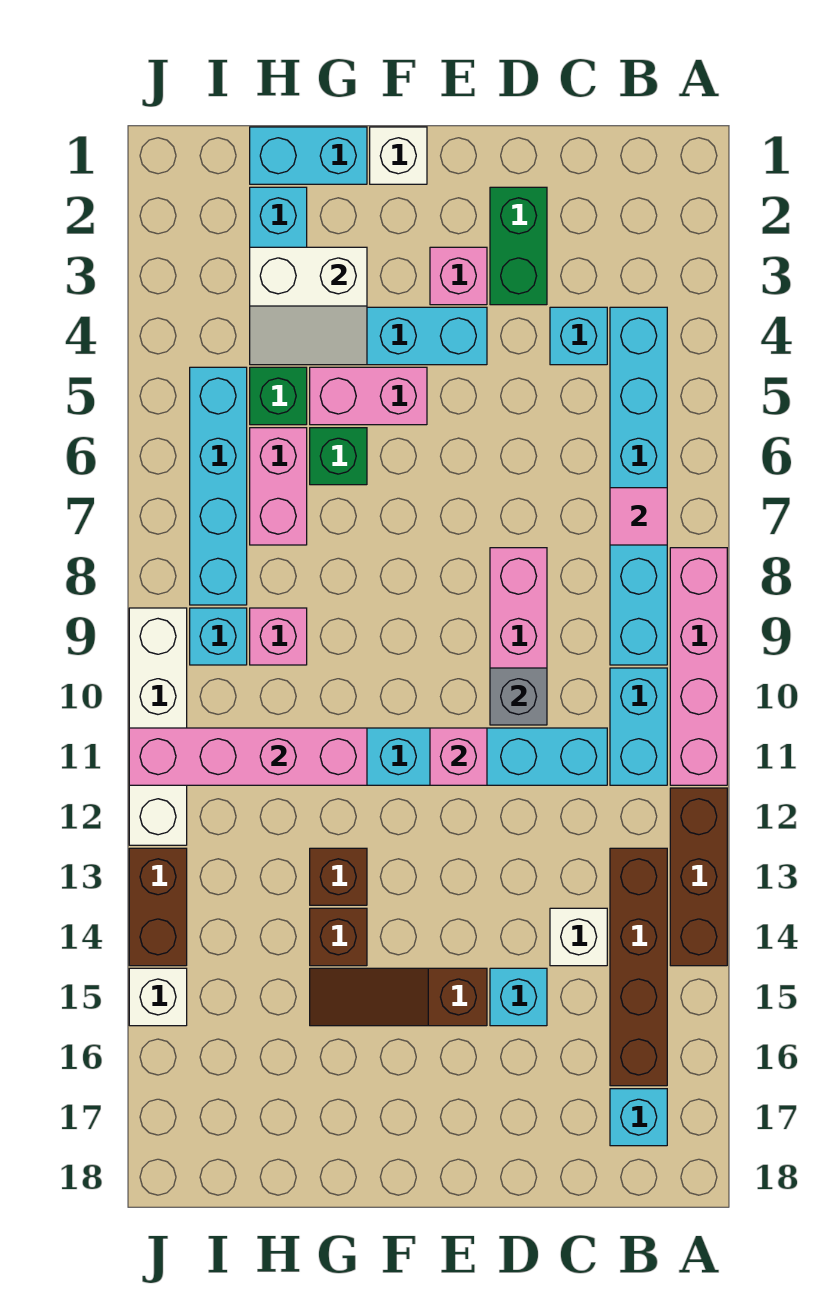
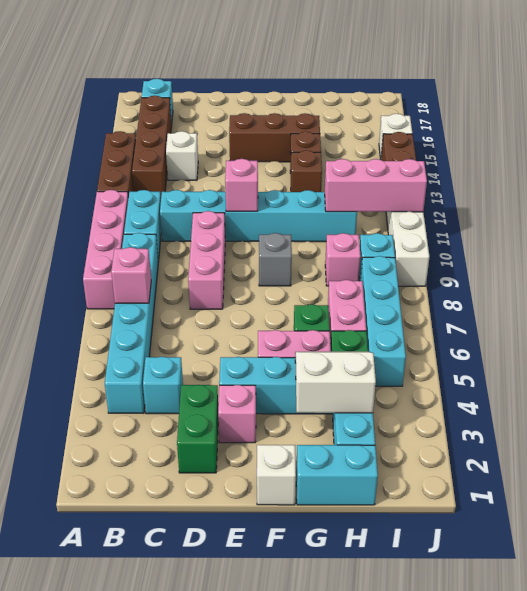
pink tile B7 level 2 -> pink brick B7 level 2
grey brick D10 level 2 -> grey brick F9 level 1
cyan brick D15 level 1 -> none
brown slope E15:G15 level 1 top E -> brown brick E15:G15 level 1
pink brick G11:J11 level 2 -> pink brick H11:J11 level 2

